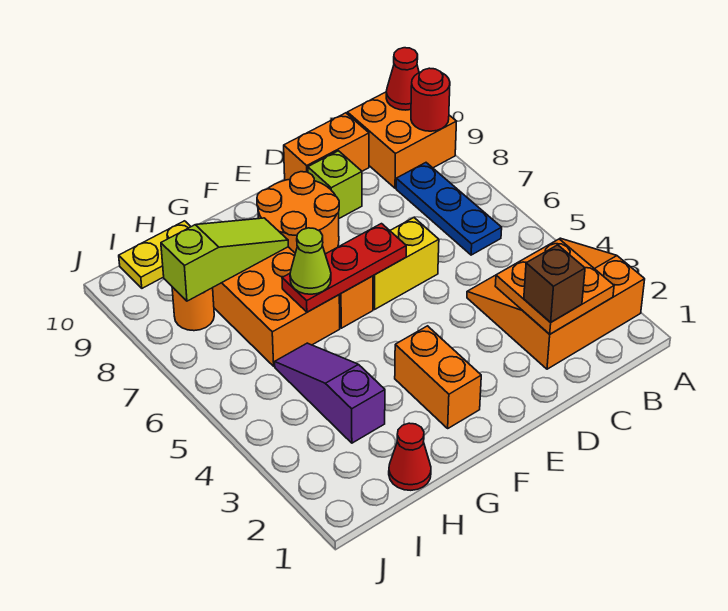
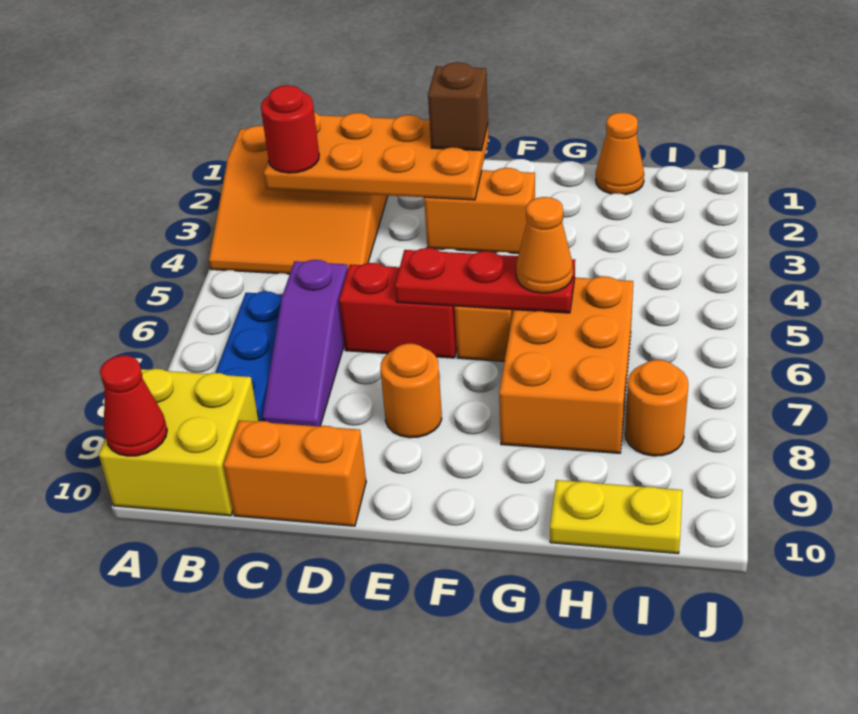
orange brick A9:B10 level 1 -> yellow brick A9:B10 level 1
red round brick A9 level 2 -> red round brick B3 level 3
orange plate B2:C3 level 2 -> orange plate B2:E3 level 2
brown brick C2 level 3 -> brown brick E2 level 3
yellow brick D6:E6 level 1 -> red brick D6:E6 level 1
lime brick D9 level 1 -> none
orange round brick E8:F9 level 1 -> orange round brick E8 level 1
orange brick F2:F3 level 1 -> orange brick E3:F3 level 1
lime cone G6 level 3 -> orange cone G6 level 3
lime slope G8:I8 level 2 top I -> none
red cone H1 level 1 -> orange cone H1 level 1
purple slope H3:H5 level 1 top 3 -> purple slope C6:C8 level 1 top 6

